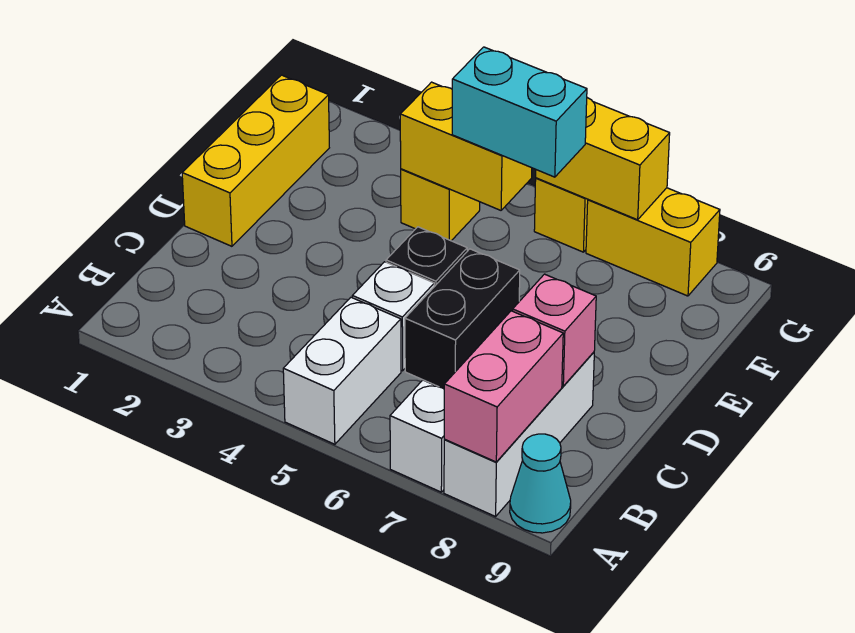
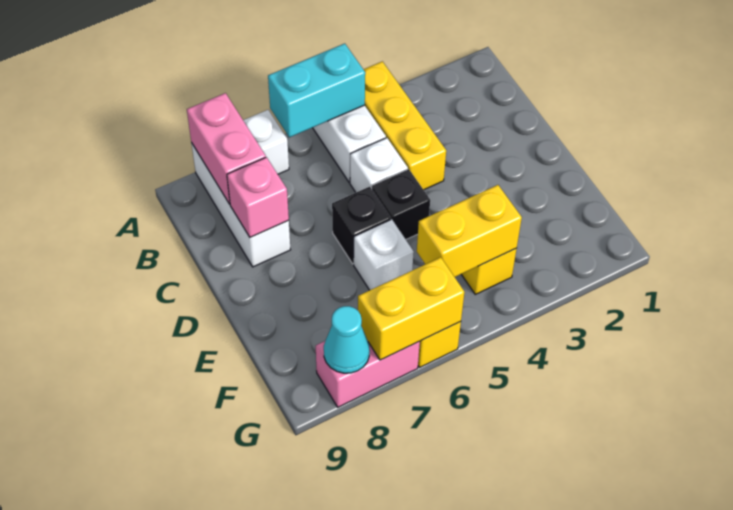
cyan cone A9 level 1 -> cyan cone G8 level 2
black brick C6:D6 level 1 -> black brick D6 level 1
yellow brick D1:F1 level 1 -> yellow brick A4:C4 level 1
none -> white brick E6 level 1
cyan brick F5:F6 level 3 -> cyan brick A5:A6 level 2
yellow brick G7:G8 level 1 -> pink brick G7:G8 level 1

